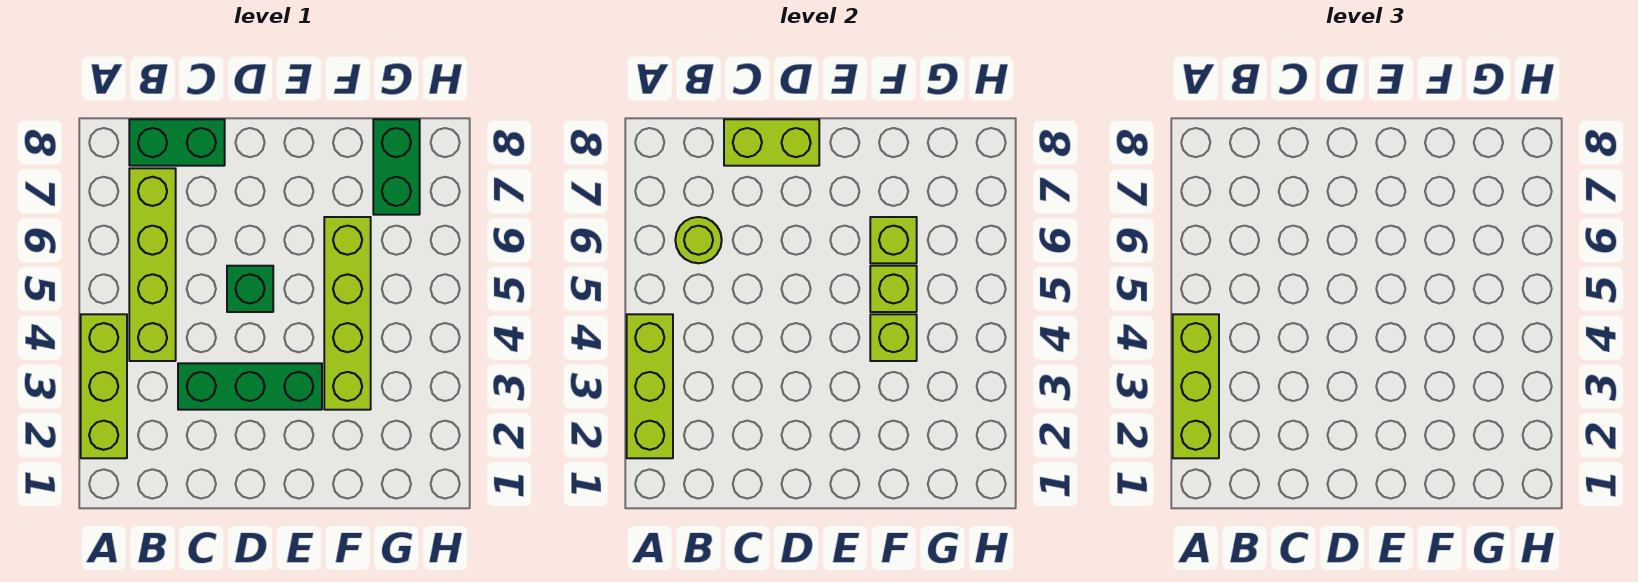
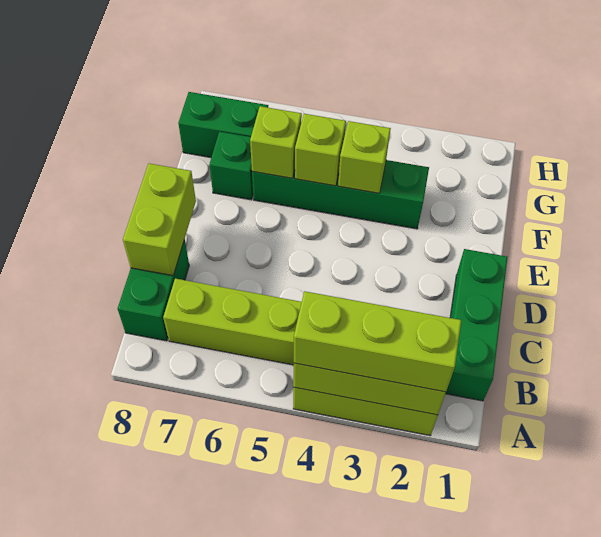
lime round brick B6 level 2 -> none
green brick C3:E3 level 1 -> green brick B1:D1 level 1
green brick D5 level 1 -> green brick F7 level 1
lime brick F3:F6 level 1 -> green brick F3:F6 level 1

